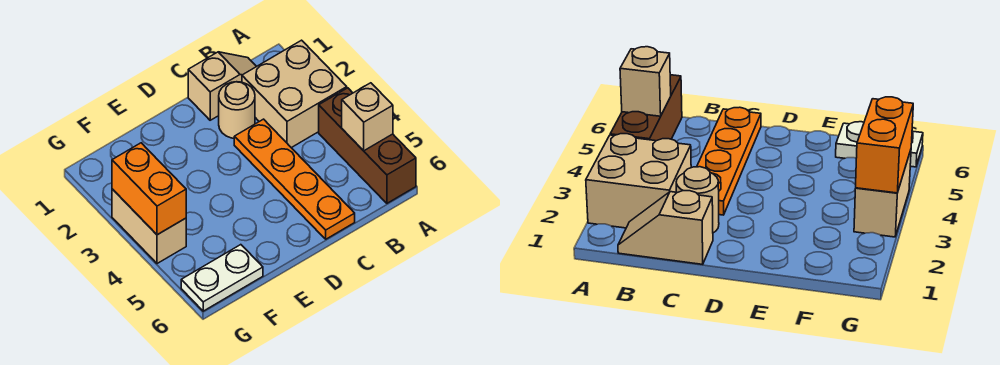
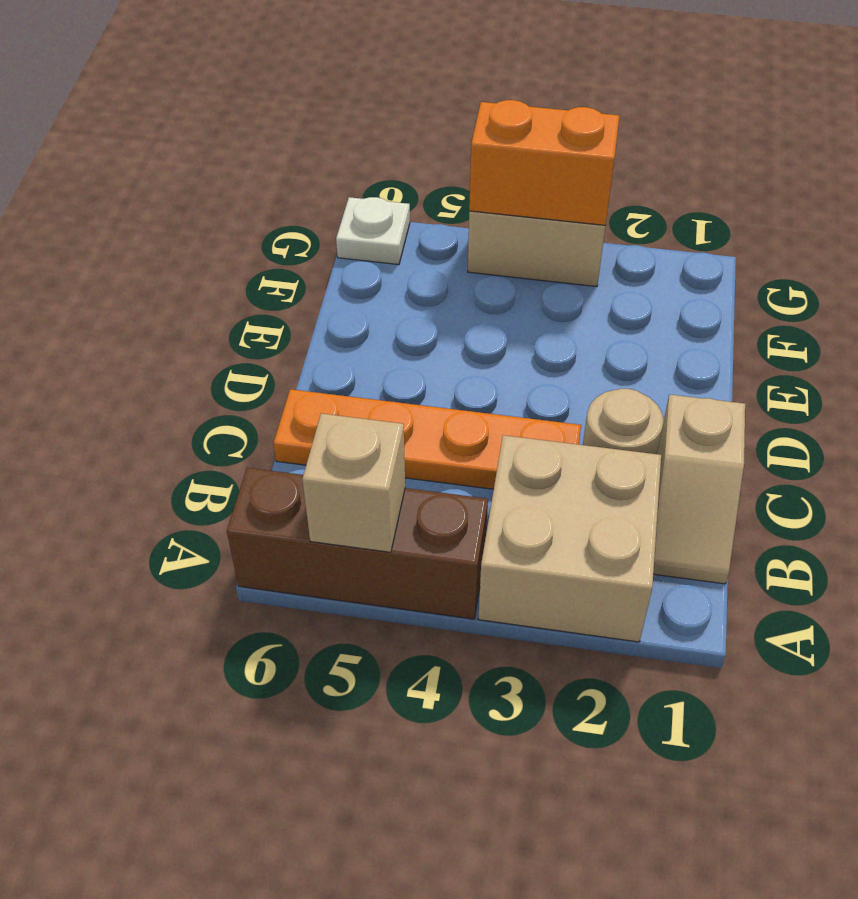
white plate F6:G6 level 1 -> white plate G6 level 1

